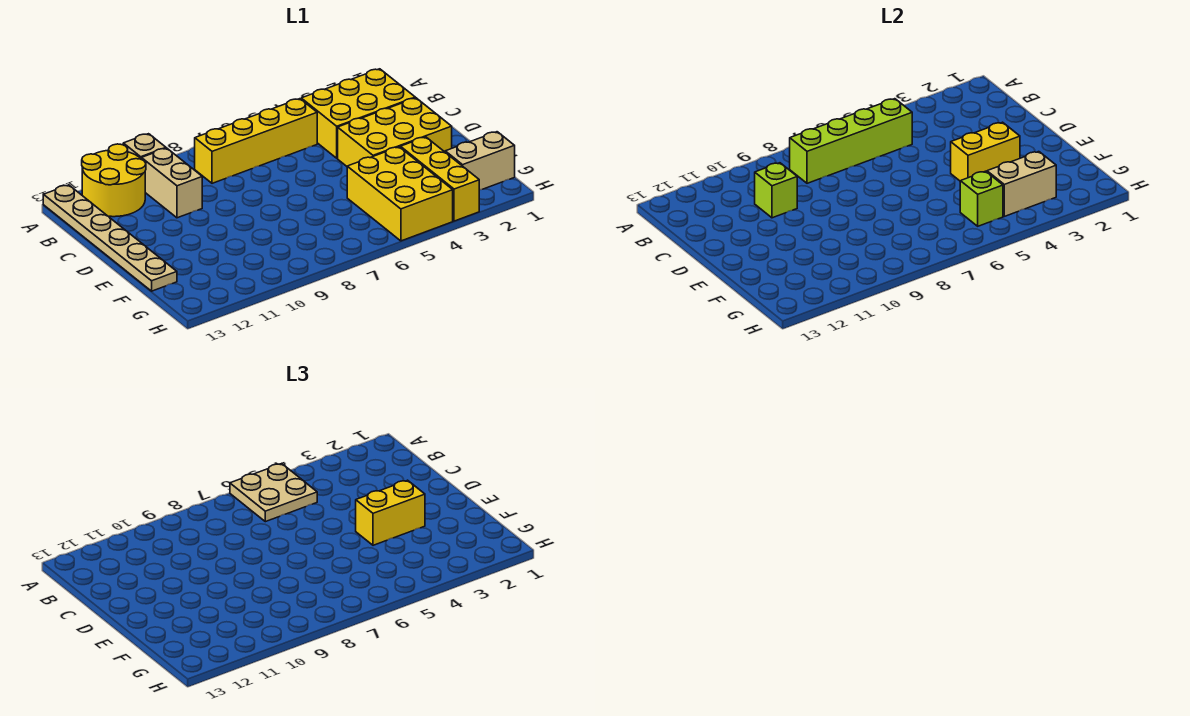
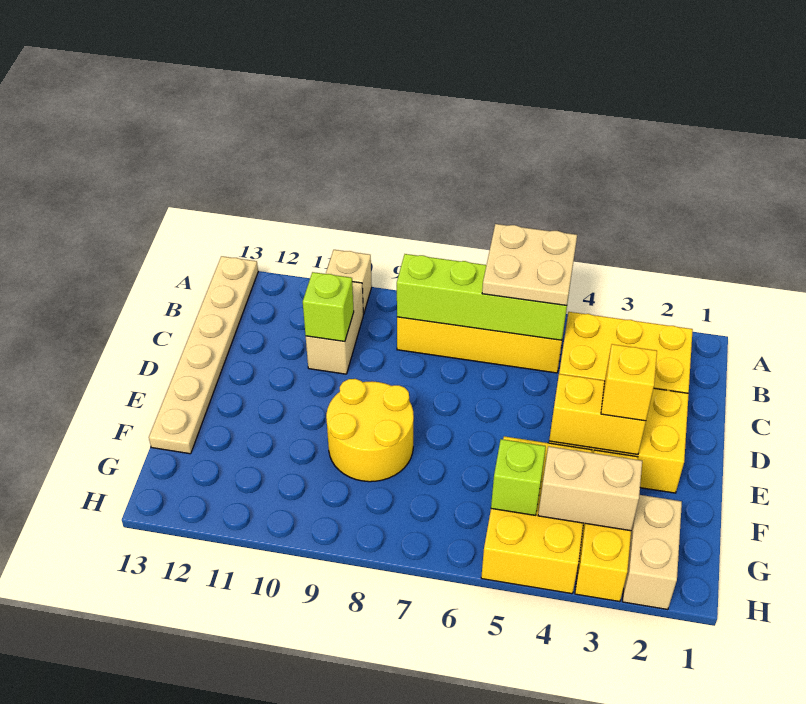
yellow round brick A11:B12 level 1 -> yellow round brick E8:F9 level 1
yellow brick E3:E4 level 3 -> yellow brick E3 level 3
tan brick G1:G2 level 1 -> tan brick G2:H2 level 1

